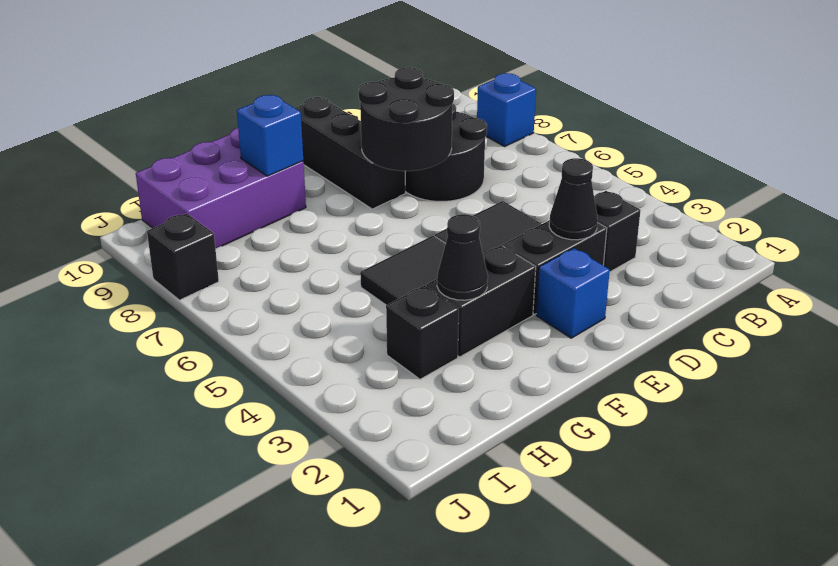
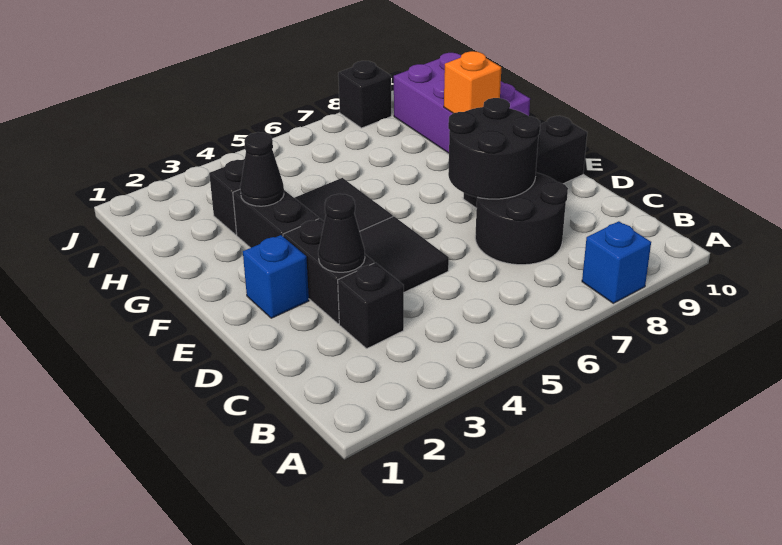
blue brick G9 level 2 -> orange brick G9 level 2

